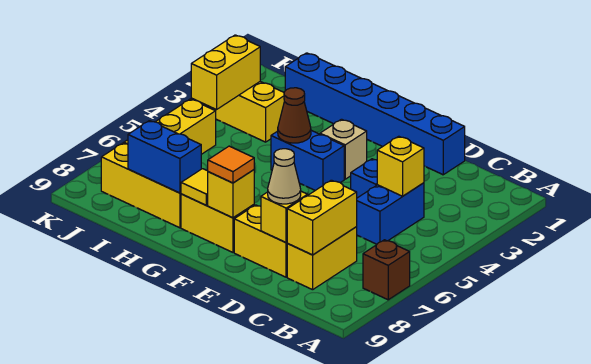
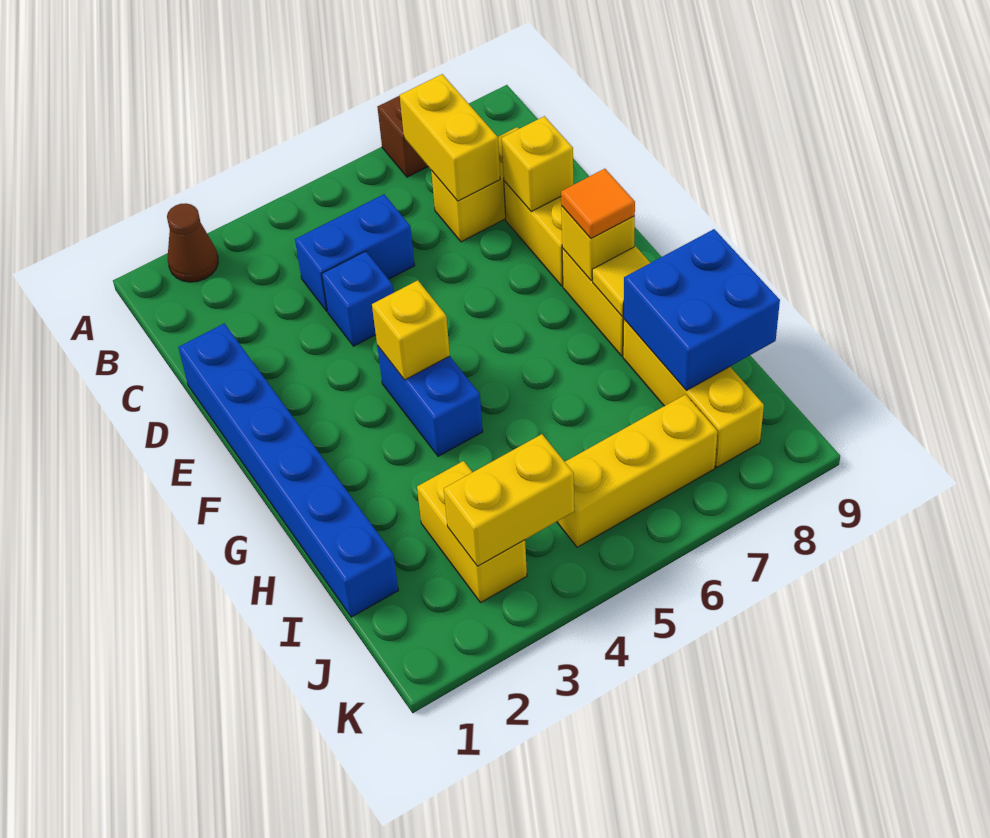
yellow brick C4 level 2 -> yellow brick F4 level 2
yellow brick C7:C8 level 2 -> yellow brick B7:C7 level 2
tan cone D8 level 3 -> none
tan brick F3 level 1 -> none
brown cone G4 level 2 -> brown cone A2 level 1
blue brick H8:I8 level 2 -> blue brick H8:I9 level 2

